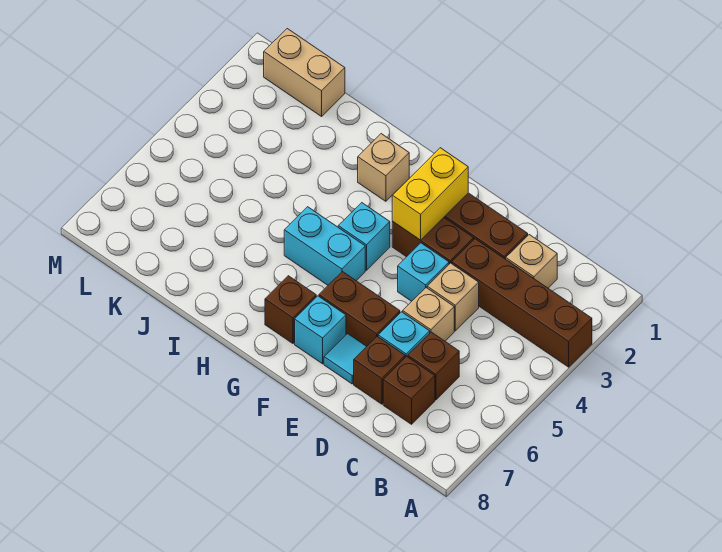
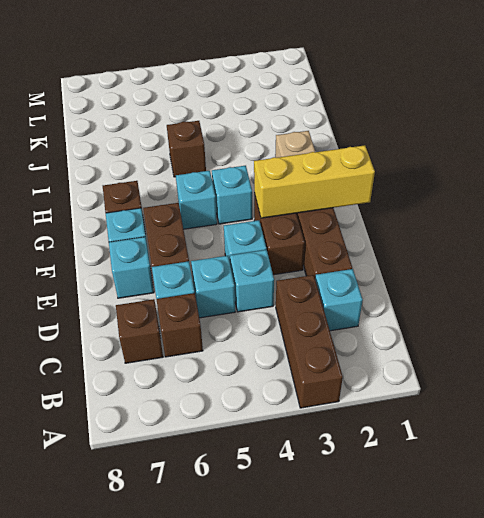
brown brick A3:D3 level 1 -> brown brick A3:C3 level 1
tan brick C2 level 1 -> cyan brick C2 level 1
tan brick D4 level 1 -> cyan brick D4 level 1
tan brick D5 level 1 -> cyan brick D5 level 1
brown brick D7 level 1 -> brown brick I5 level 1
cyan tile E7 level 1 -> cyan brick E7 level 1
yellow brick F2:F3 level 2 -> yellow brick F1:F3 level 2
cyan brick G5:H5 level 1 -> cyan brick G5 level 1
tan brick K1:L1 level 1 -> none

